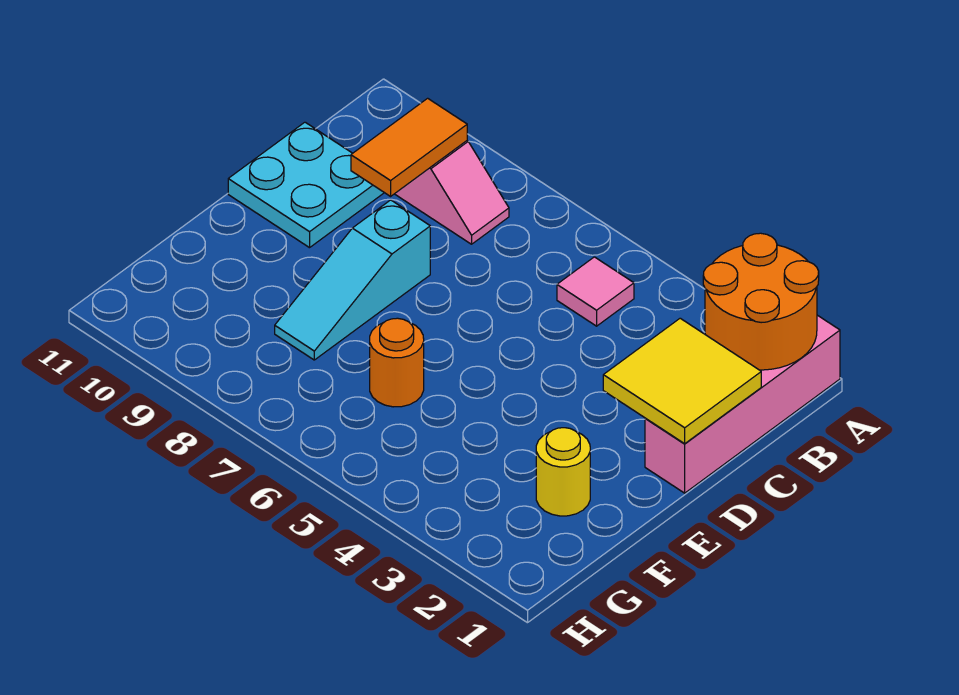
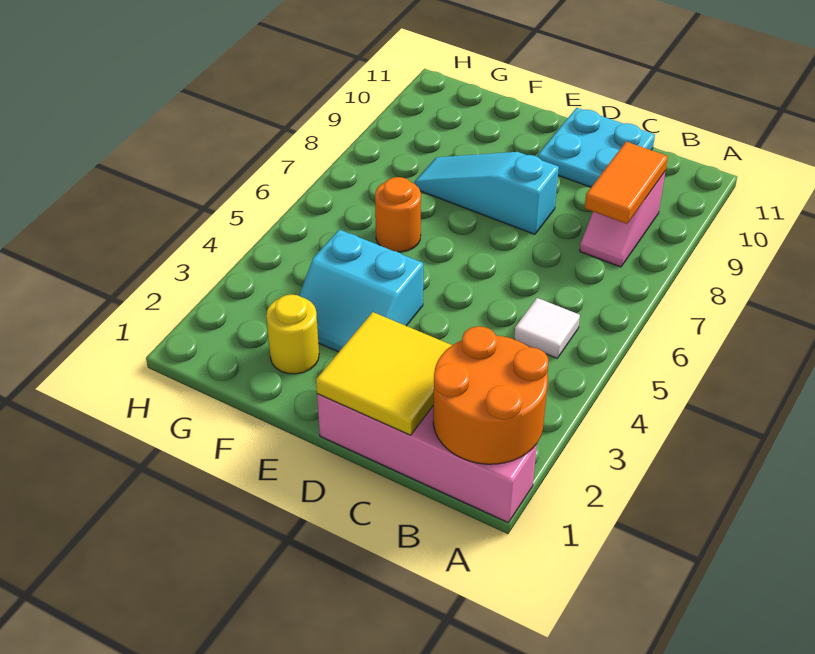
pink tile B5 level 1 -> white tile B5 level 1
orange tile B9:C9 level 2 -> orange tile B8:B9 level 2
none -> cyan slope E3:F4 level 1 top 4

